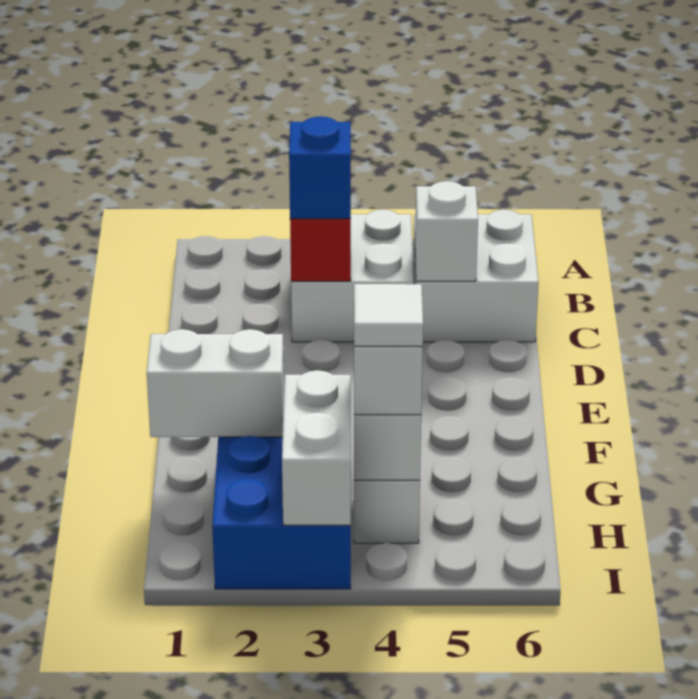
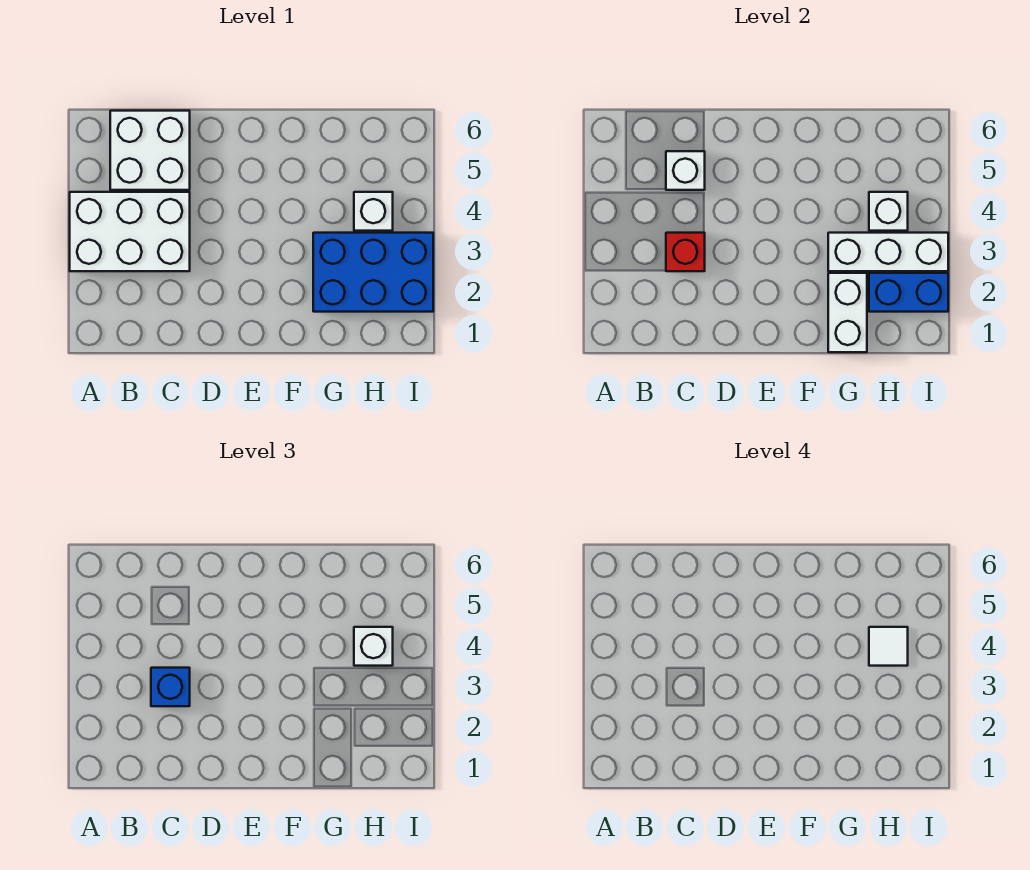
white brick B3:C4 level 1 -> white brick A3:C4 level 1
none -> blue brick H2:I2 level 2
white brick H3:I3 level 2 -> white brick G3:I3 level 2

